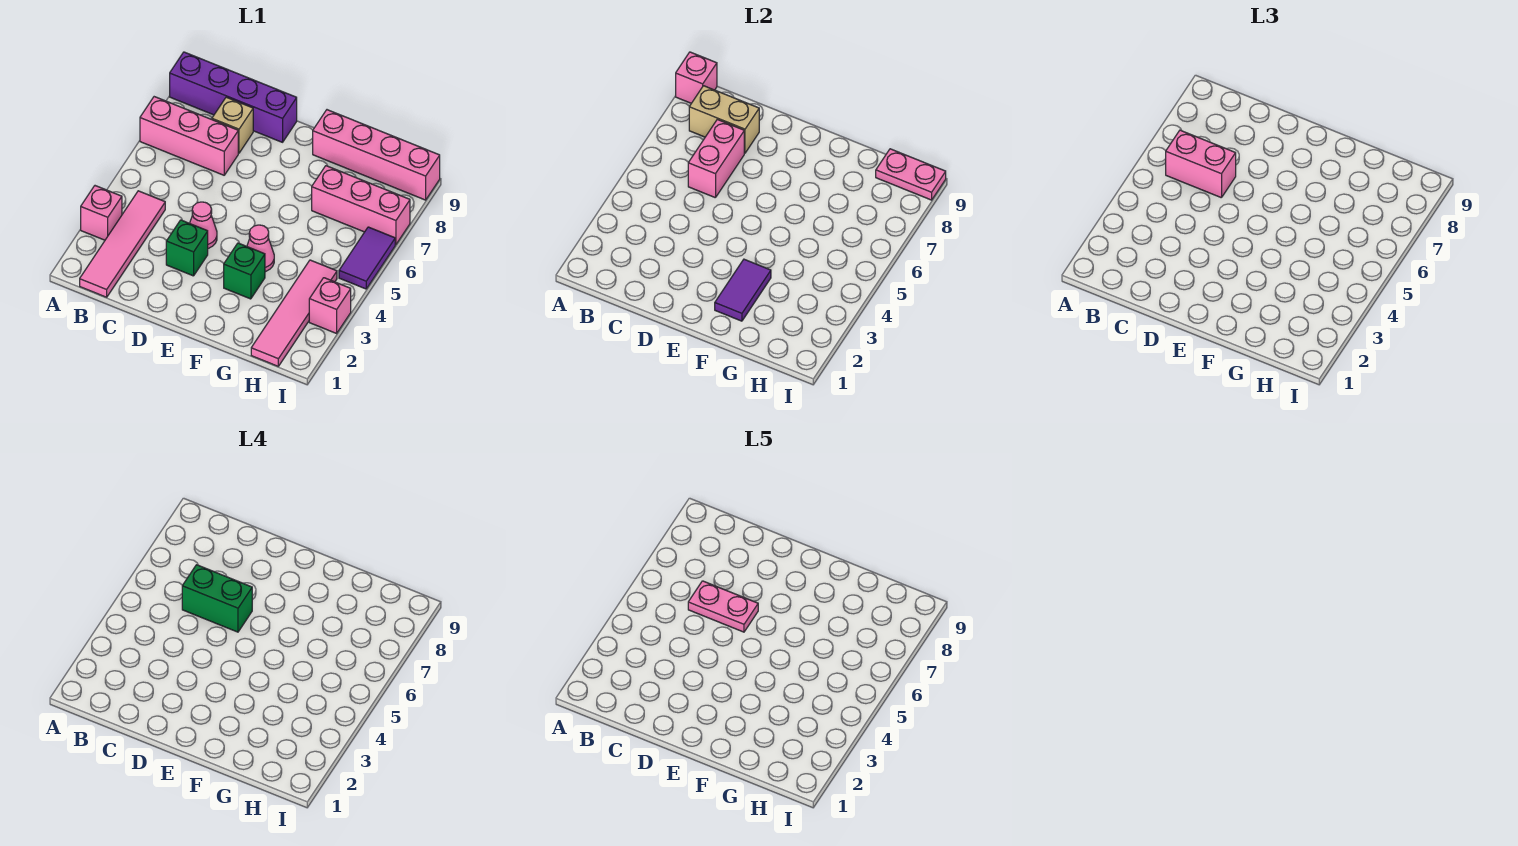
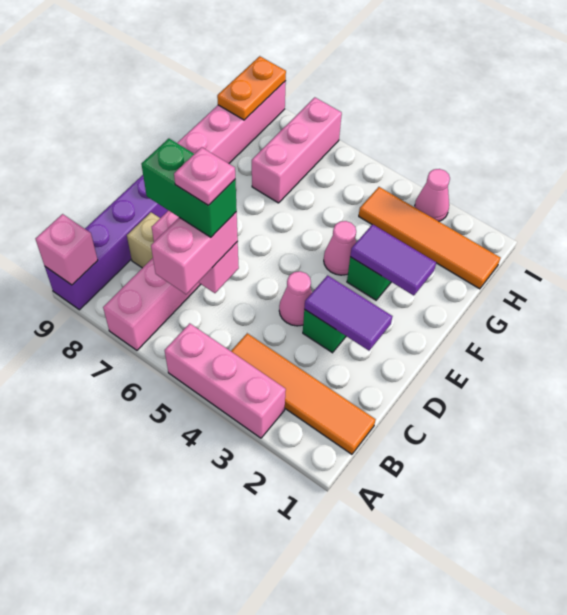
pink brick A3 level 1 -> pink brick A3:A5 level 1
pink tile B1:B4 level 1 -> orange tile B1:B4 level 1
tan brick B8:C8 level 2 -> none
green brick C6:D6 level 4 -> green brick C6:C7 level 4
pink plate C6:D6 level 5 -> pink plate C6 level 5
pink tile H1:H4 level 1 -> orange tile H1:H4 level 1
pink plate H9:I9 level 2 -> orange plate H9:I9 level 2
pink brick I3 level 1 -> pink cone I3 level 1
purple tile I5:I6 level 1 -> purple tile D2:D3 level 2

